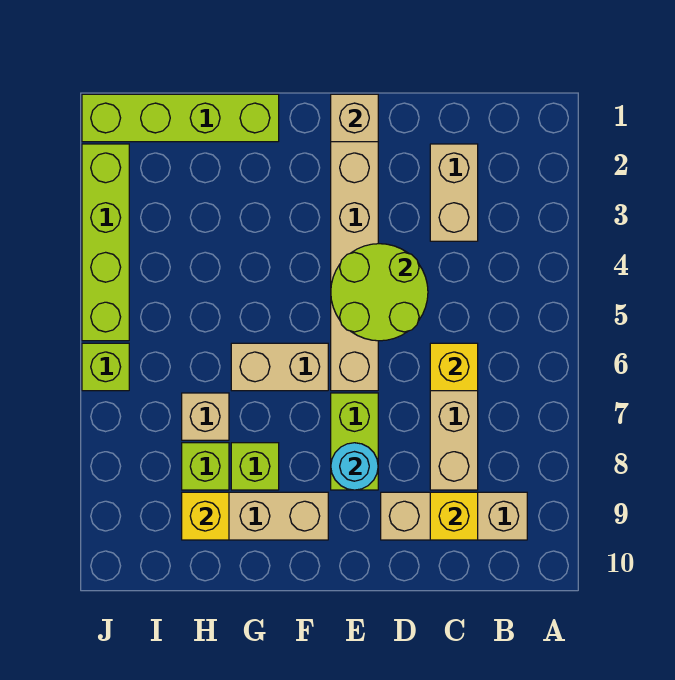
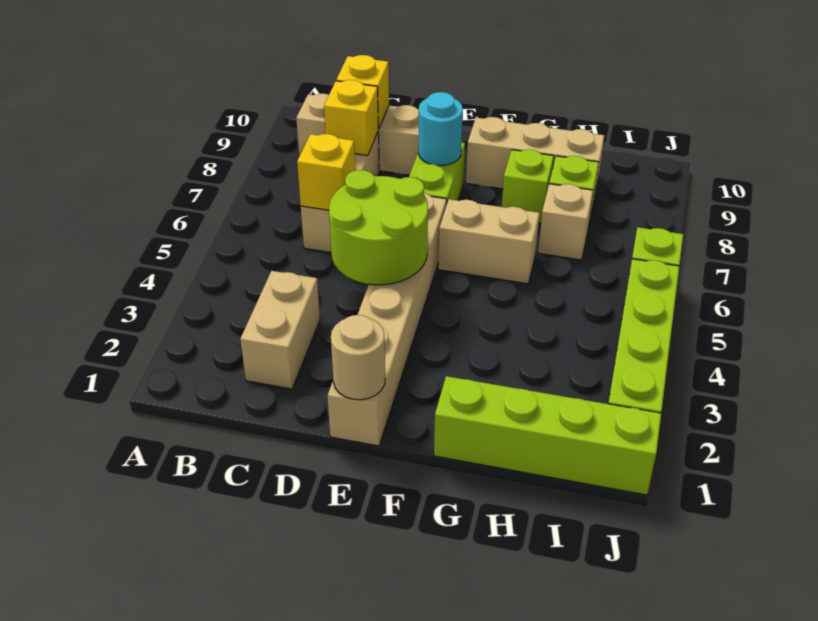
tan brick E1 level 2 -> tan round brick E1 level 2
yellow brick H9 level 2 -> yellow brick C8 level 2

